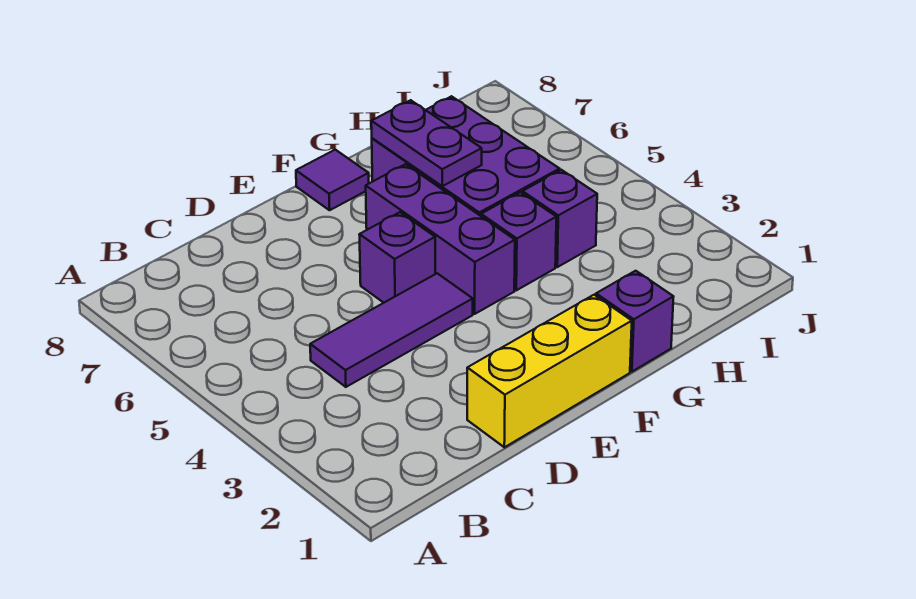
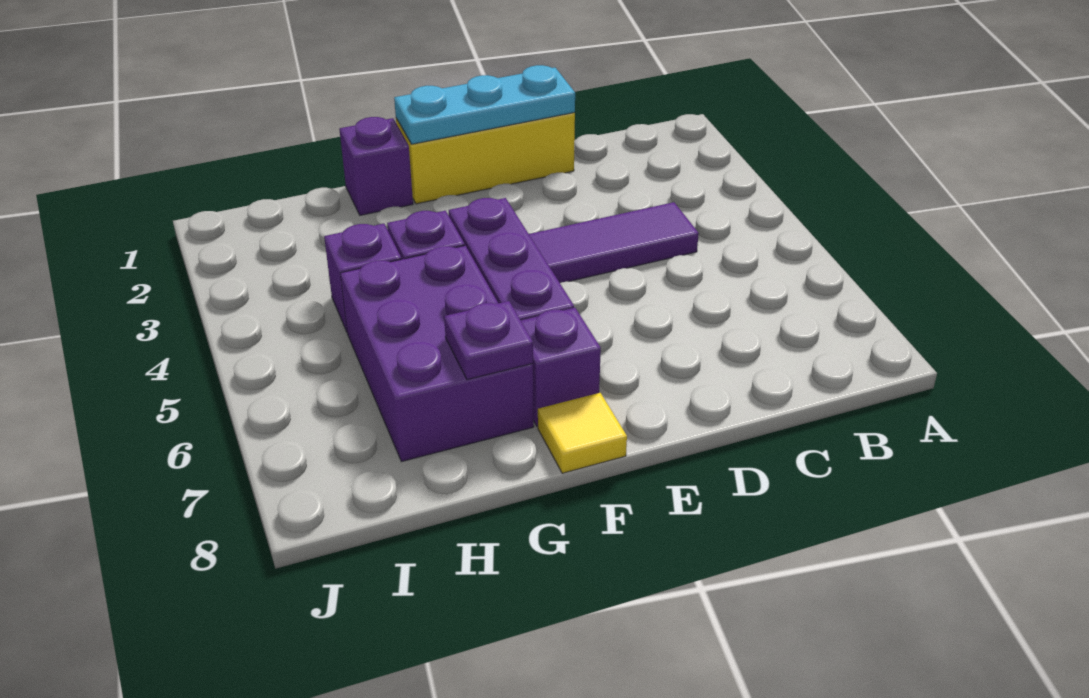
none -> cyan plate D1:F1 level 2
purple brick E5 level 1 -> purple brick F7 level 1
purple tile F8 level 1 -> yellow tile F8 level 1
purple plate G6:G7 level 2 -> purple plate G7 level 2

